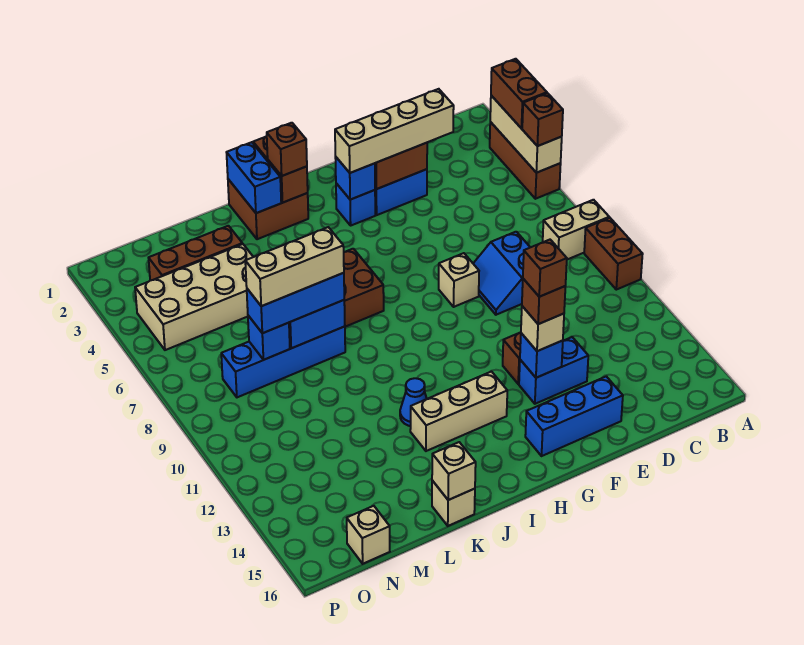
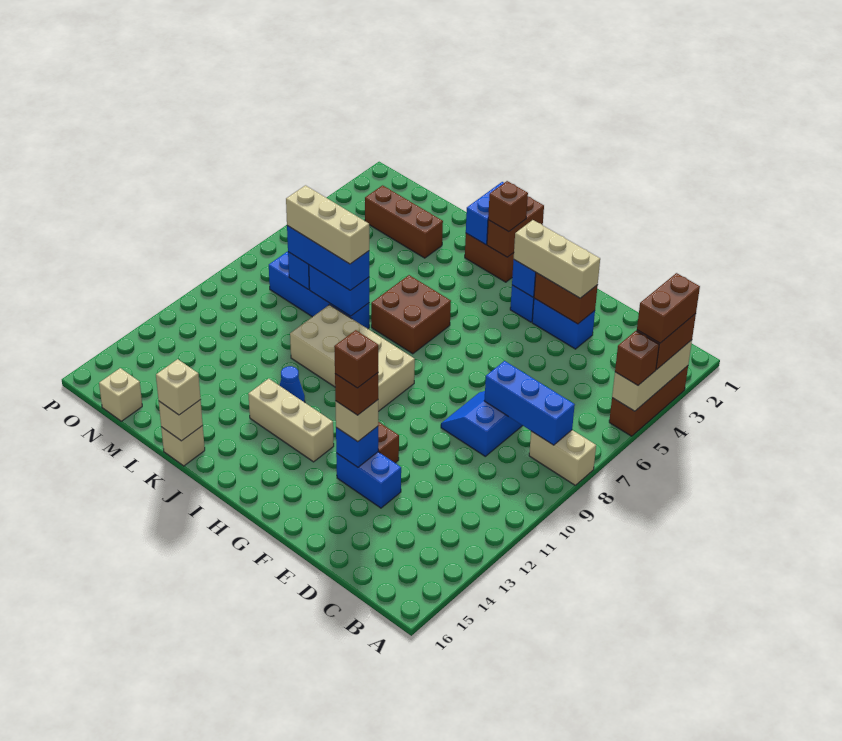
brown brick A9:A10 level 1 -> brown brick A3:A4 level 4
tan brick D3:G3 level 3 -> tan brick E3:G3 level 3
blue brick E15:G15 level 1 -> blue brick B8:D8 level 2
tan brick F8 level 1 -> tan brick K16 level 3
tan brick L4:O5 level 1 -> tan brick H9:K10 level 1

